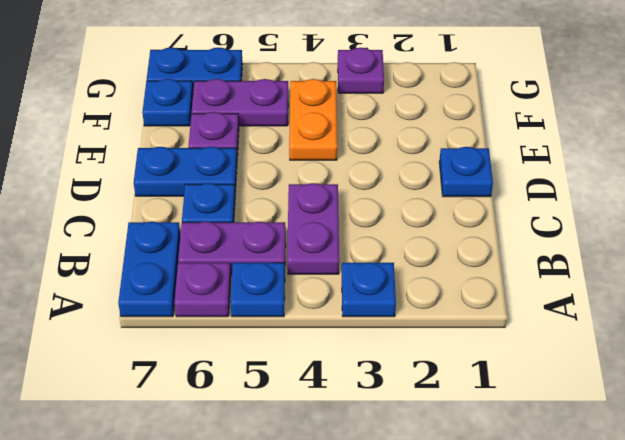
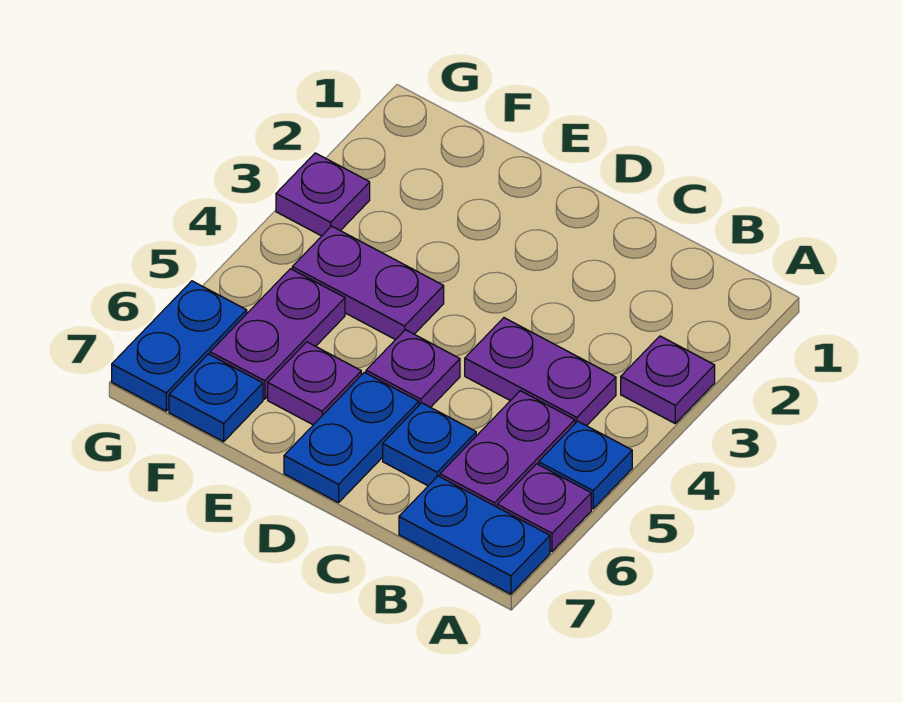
blue plate A3 level 1 -> purple plate A3 level 1
blue plate D1 level 1 -> none
none -> purple plate D5 level 1
orange plate E4:F4 level 1 -> purple plate E4:F4 level 1

